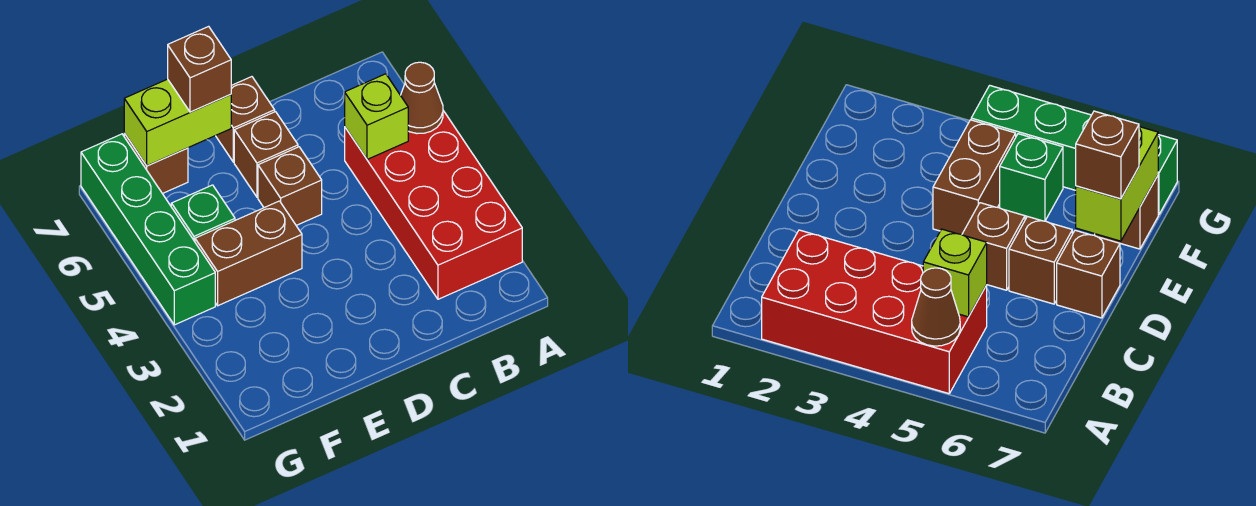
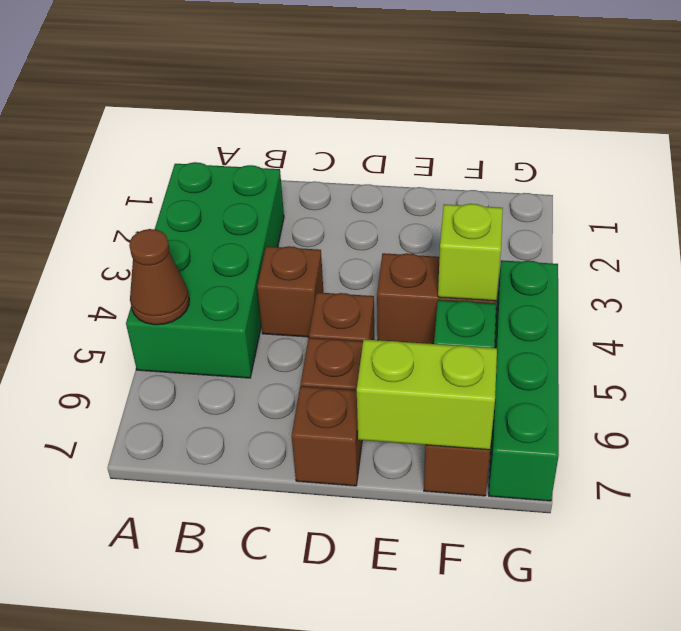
red brick A2:B5 level 1 -> green brick A2:B5 level 1
lime brick B5 level 2 -> lime brick F4 level 2
brown brick E7 level 3 -> brown brick C4 level 1

